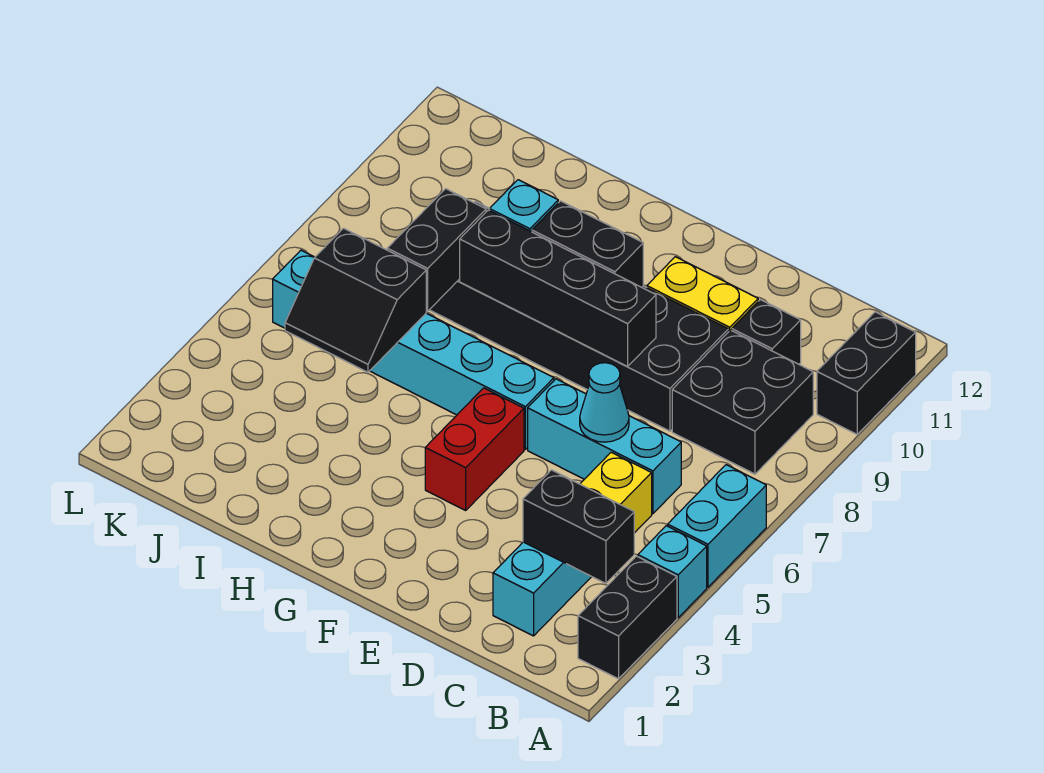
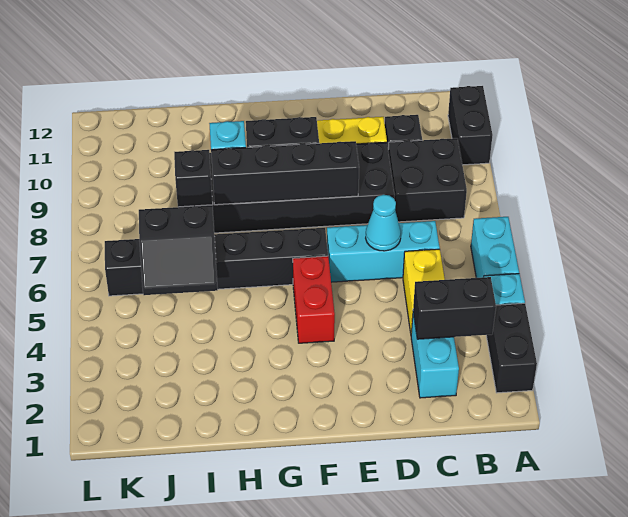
cyan brick F6:K6 level 1 -> black brick F6:K6 level 1
black brick I7:I8 level 2 -> black brick I8 level 2

